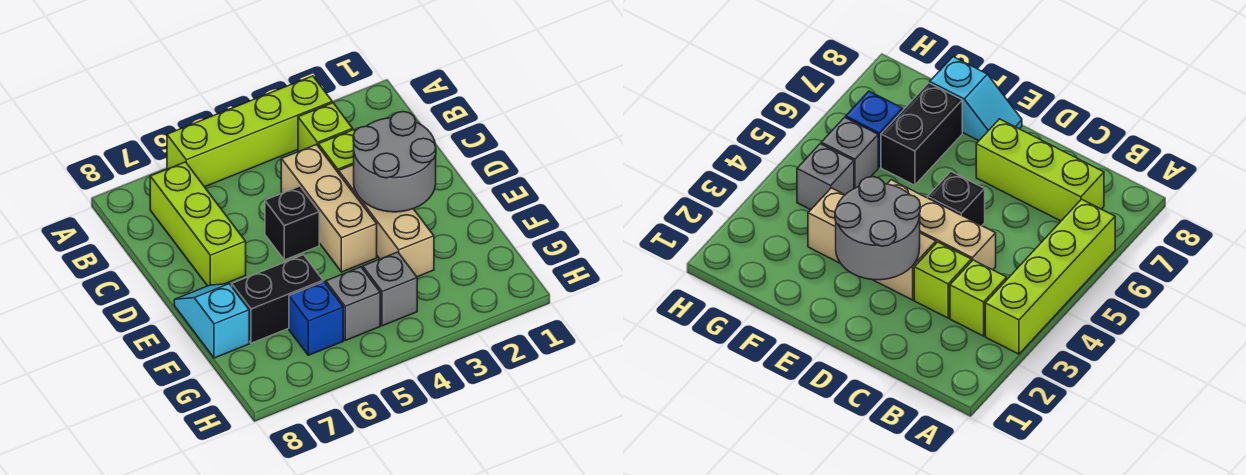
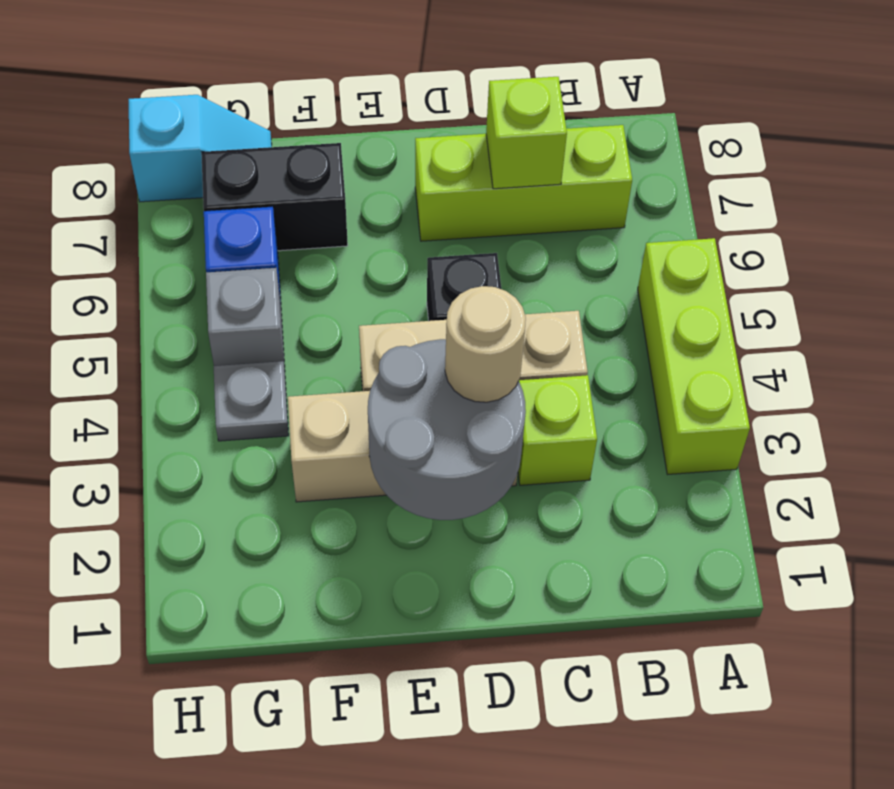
lime brick A3:A6 level 1 -> lime brick A3:A5 level 1
lime brick B3 level 1 -> lime brick C7 level 2
none -> tan round brick D3 level 3
cyan slope E8:F8 level 1 top F -> cyan slope G8:H8 level 1 top H
black brick F6:F7 level 1 -> black brick F7:G7 level 1
grey brick G4 level 1 -> grey plate G4 level 1

